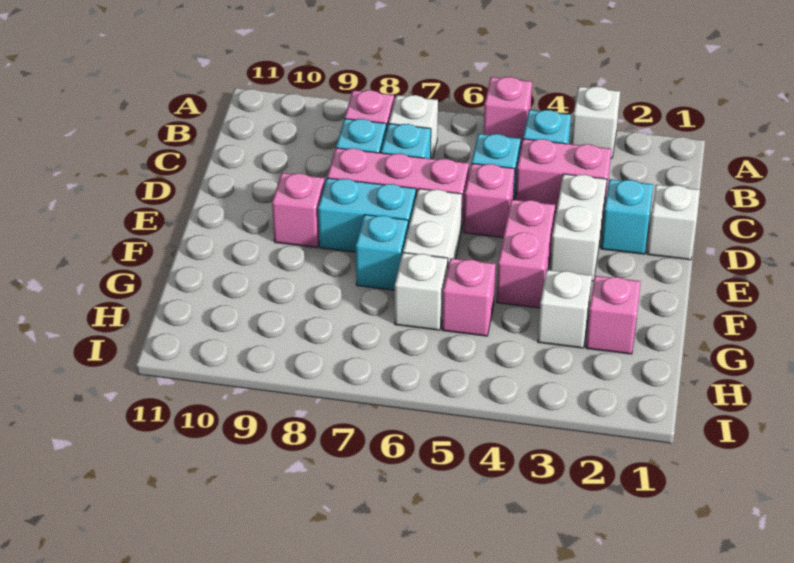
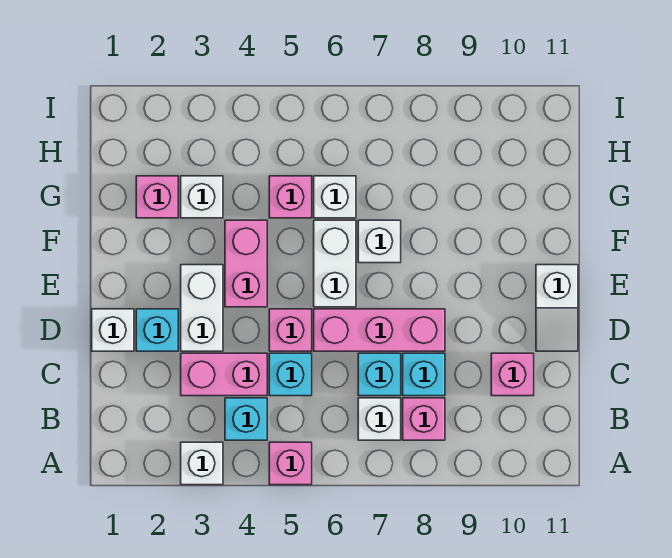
none -> white slope D11:E11 level 1 top E
cyan brick E7:E8 level 1 -> none
pink brick E9 level 1 -> pink brick C10 level 1
cyan brick F7 level 1 -> white brick F7 level 1

